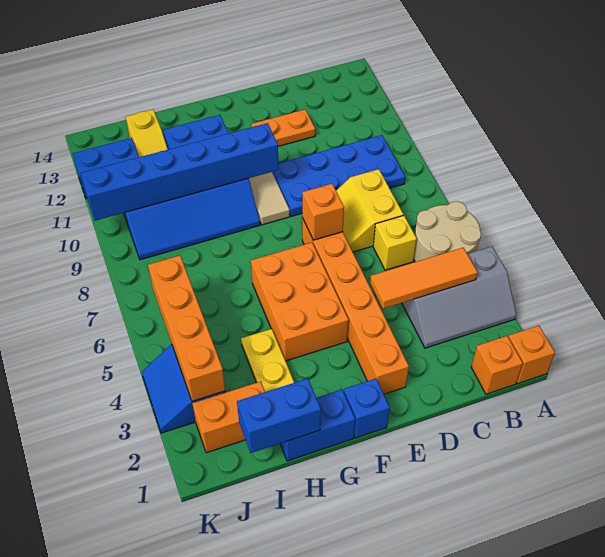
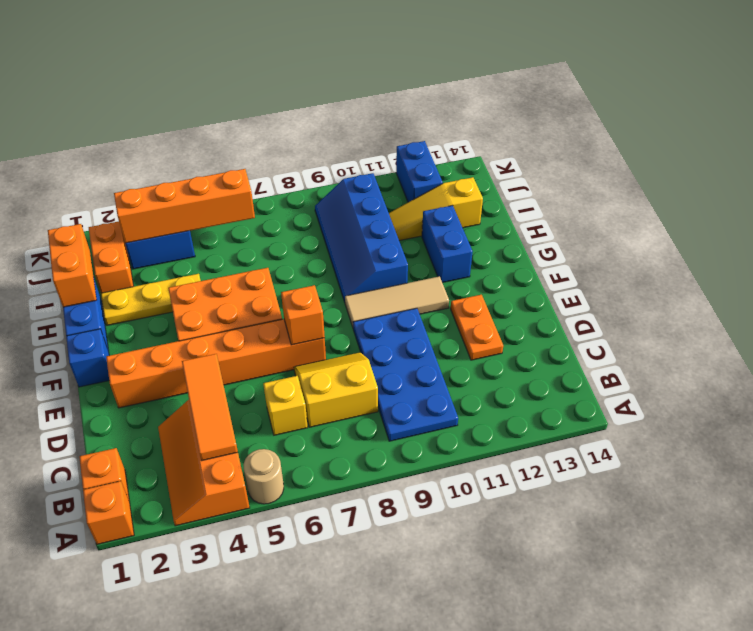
grey slope A3:C4 level 1 top 4 -> orange slope A3:C4 level 1 top 4
tan round brick A5:B6 level 1 -> tan round brick A5 level 1
blue brick F10:K10 level 2 -> none
blue brick H1:I1 level 2 -> orange brick H1:I1 level 2

